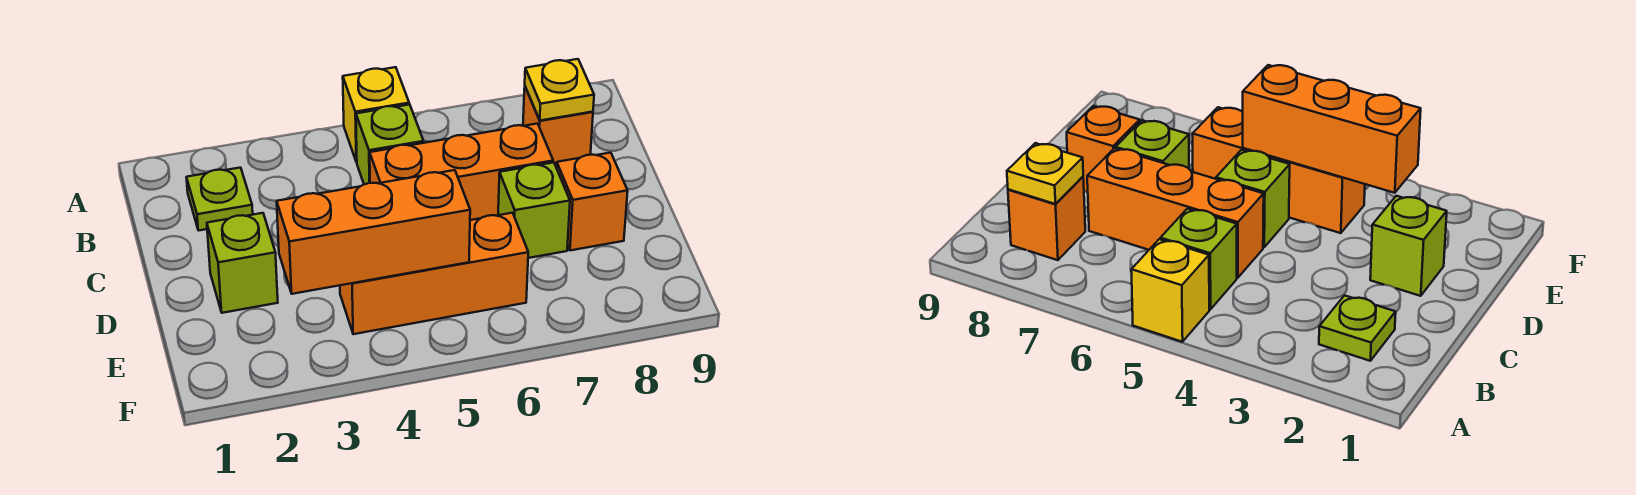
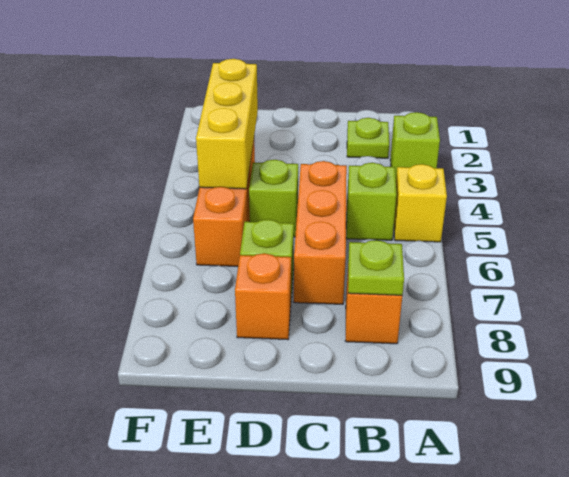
yellow plate B8 level 2 -> lime plate B8 level 2
lime brick D2 level 1 -> lime brick A3 level 1
orange brick E3:E5 level 2 -> yellow brick E3:E5 level 2

